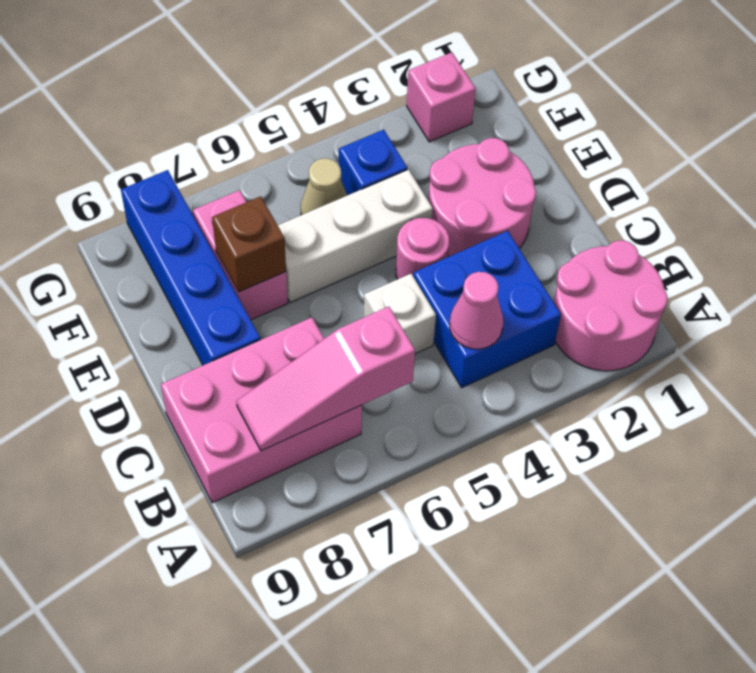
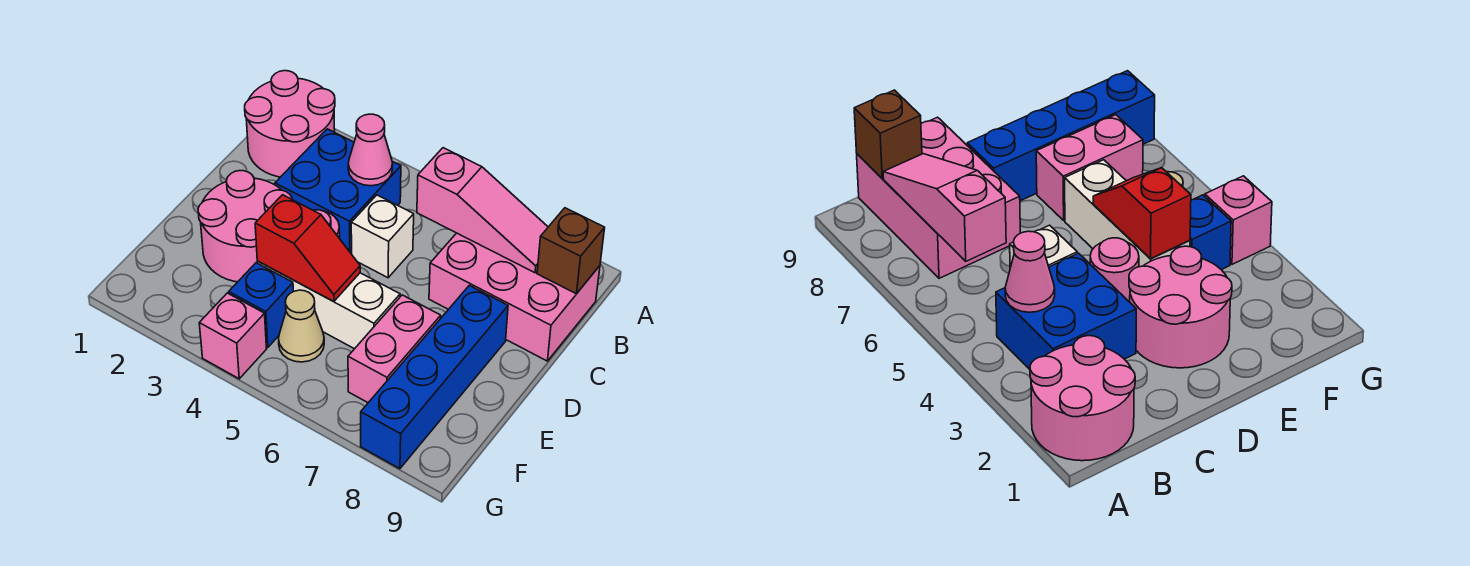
none -> red slope E4:E5 level 2 top 4
brown brick E7 level 2 -> brown brick B9 level 2
pink brick G2 level 1 -> pink brick G4 level 1

